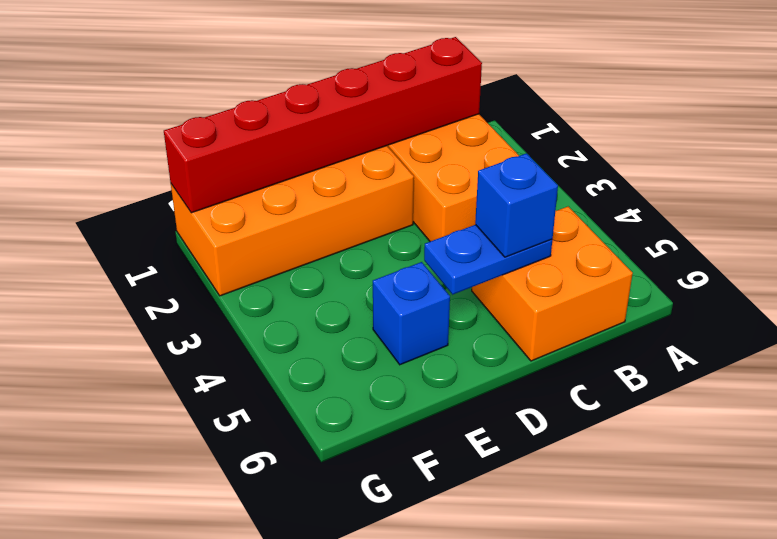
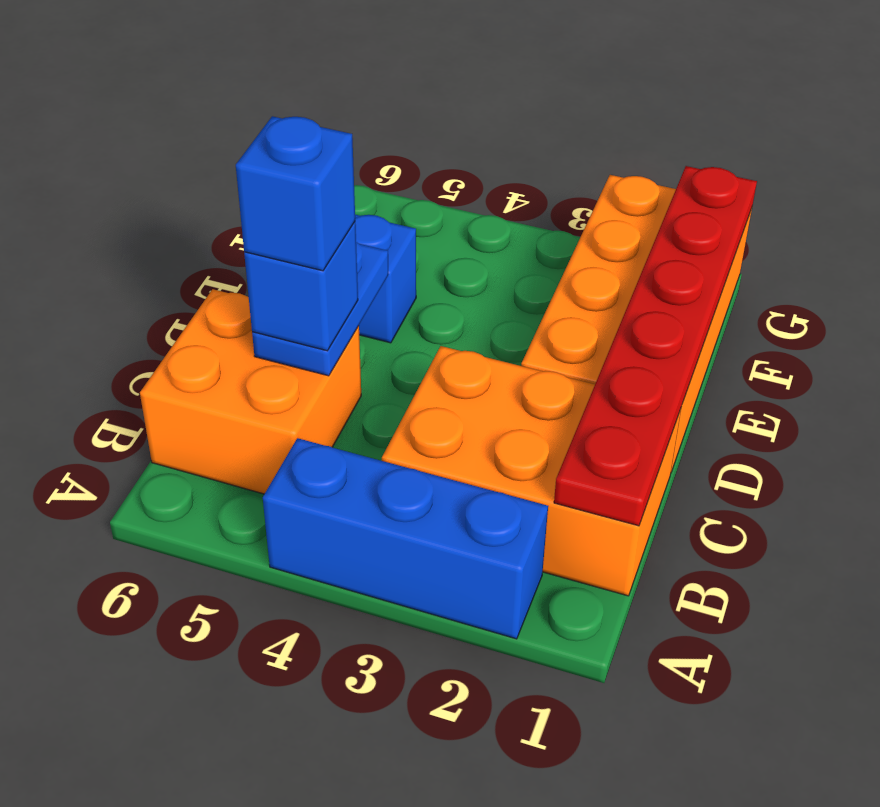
none -> blue brick A2:A4 level 1
red brick B1:G1 level 2 -> red plate B1:G1 level 2
none -> blue brick C5 level 4

